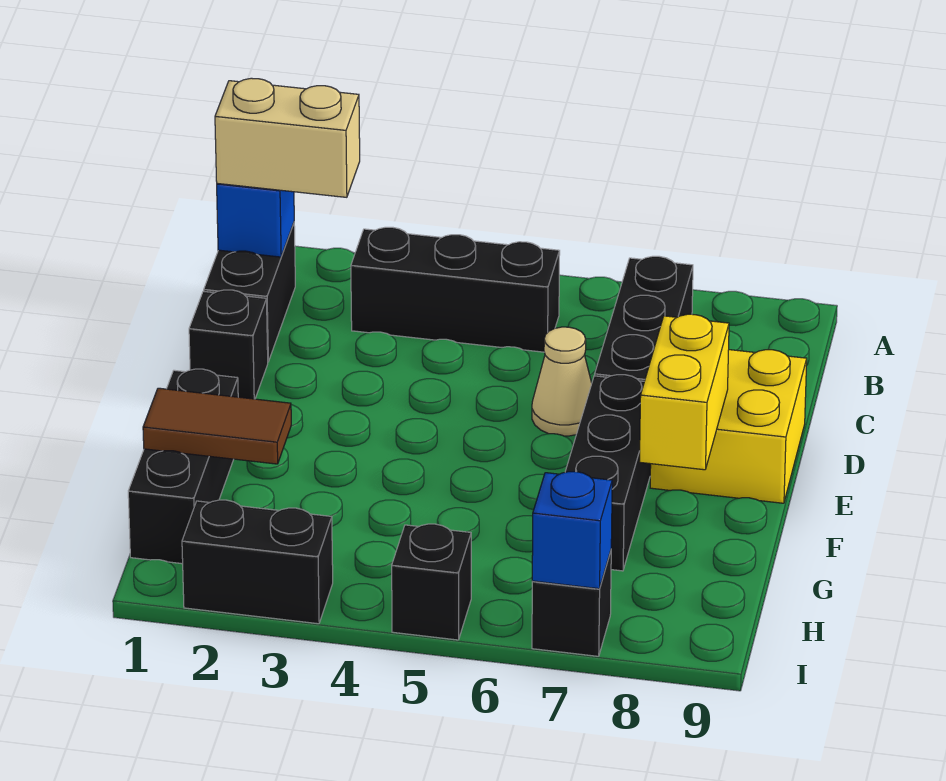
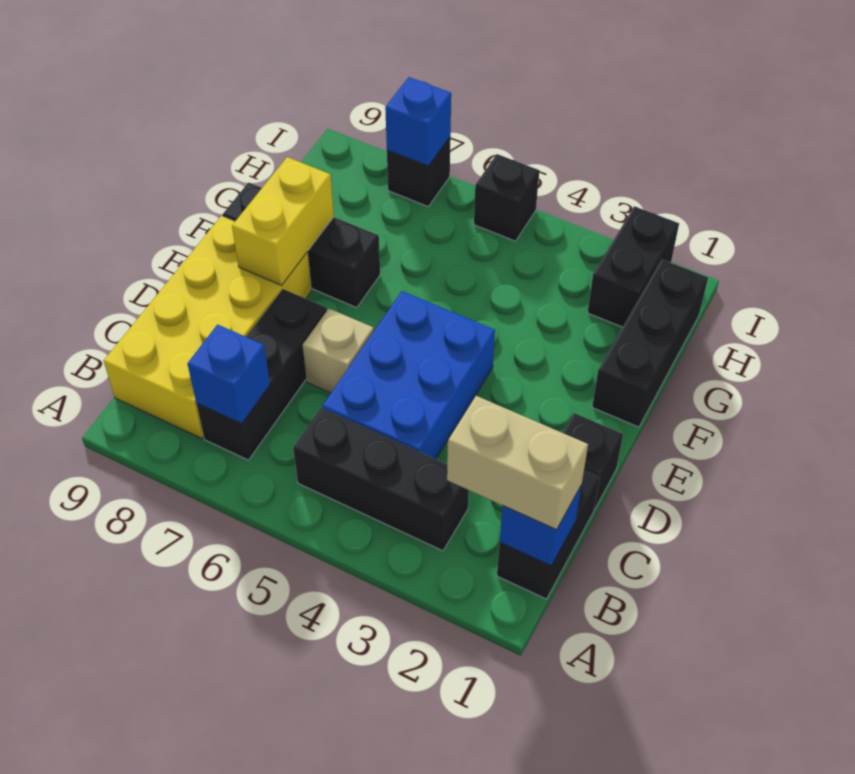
none -> blue brick B7 level 2
none -> blue brick C4:E5 level 1
tan cone D6 level 1 -> tan brick D6 level 1
yellow brick D8:E9 level 1 -> yellow brick B8:E9 level 1
black brick E7:G7 level 1 -> black brick F7:F9 level 1
brown tile G1:G2 level 2 -> none
black brick I2:I3 level 1 -> black brick H2:I2 level 1

